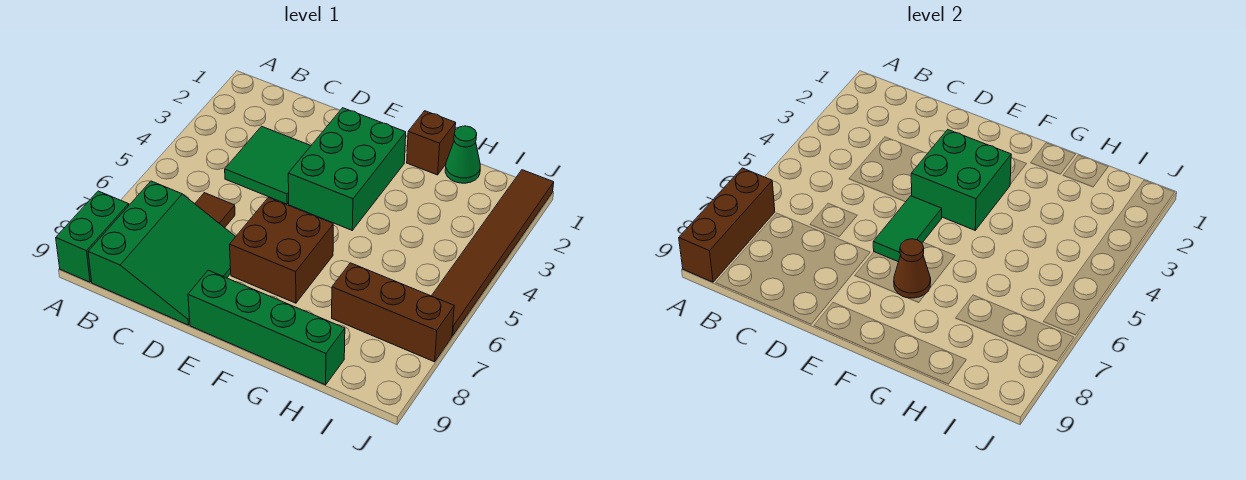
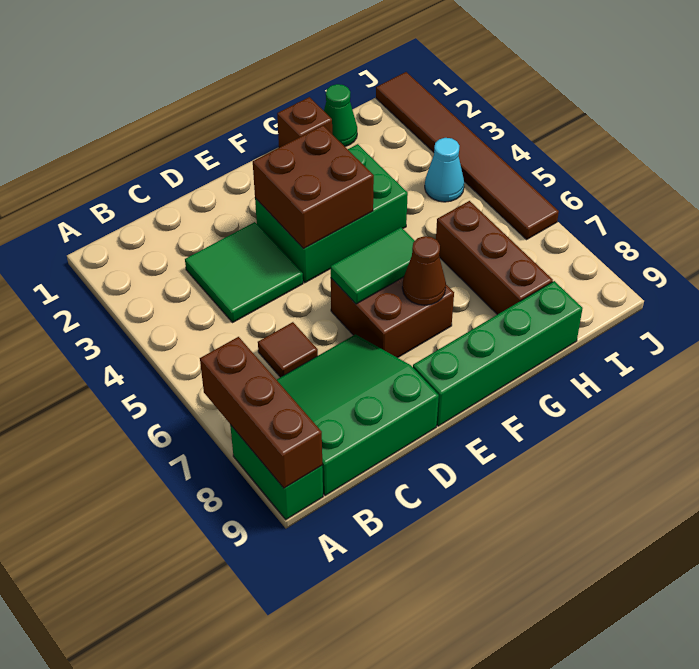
green slope B7:D9 level 1 top B -> green slope B7:D9 level 1 top 9
green brick E2:F4 level 1 -> green brick E3:G4 level 1
green brick E3:F4 level 2 -> brown brick E3:F4 level 2
green tile E5:E6 level 2 -> green tile E6:F6 level 2
brown brick H7:J7 level 1 -> brown brick H6:H8 level 1
none -> cyan cone I4 level 1

